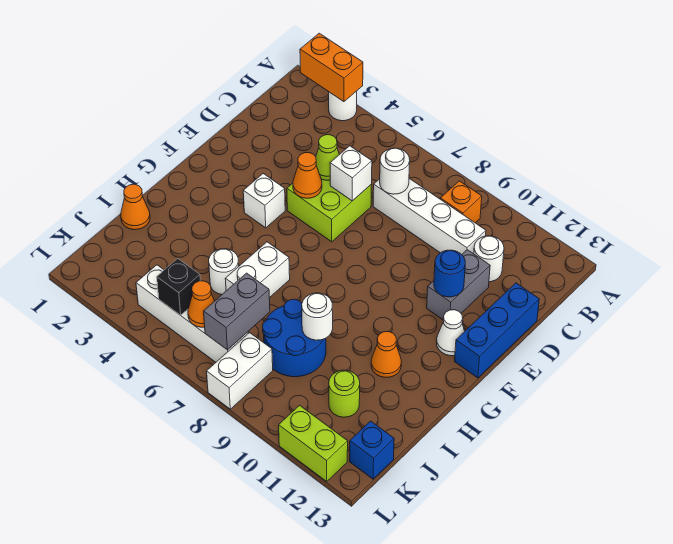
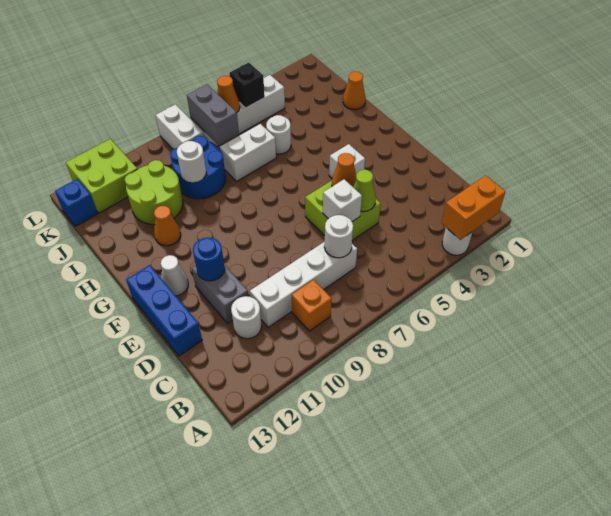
white brick H6:I6 level 1 -> white brick I6:I7 level 1
lime round brick J11 level 1 -> lime round brick I10:J11 level 1
lime brick L11:L12 level 1 -> lime brick K11:L12 level 1

